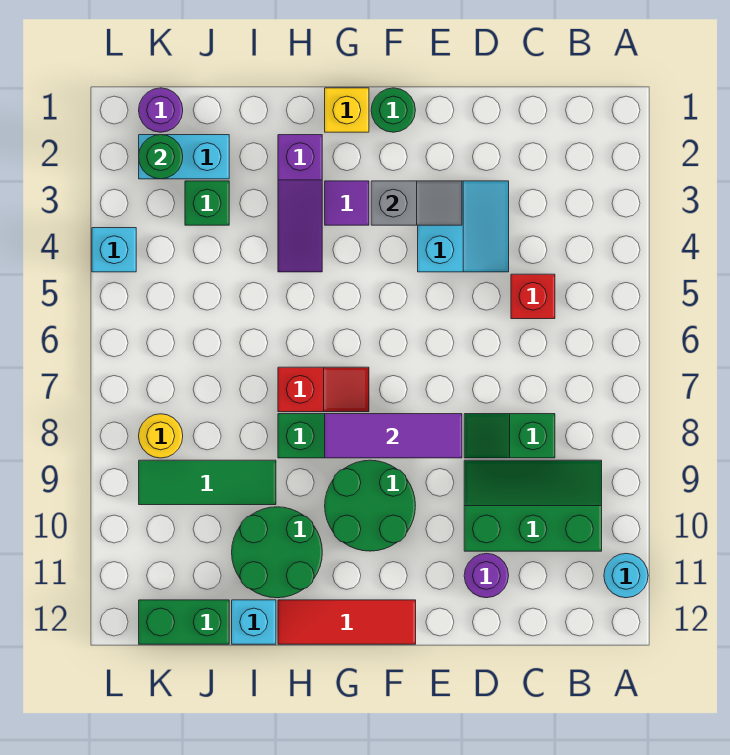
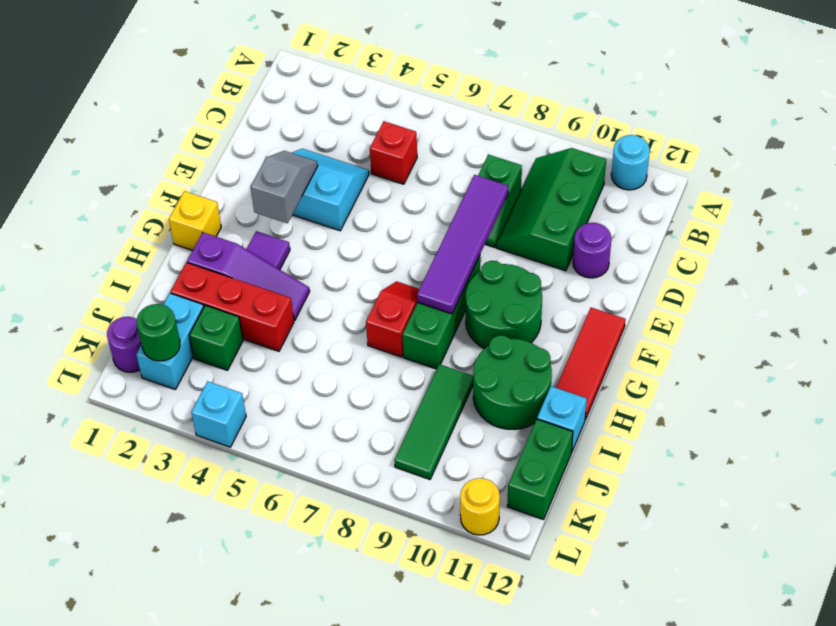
purple tile E8:G8 level 2 -> purple tile D8:G8 level 2
green round brick F1 level 1 -> none
none -> red brick I2:I4 level 1
yellow round brick K8 level 1 -> yellow round brick L11 level 1

